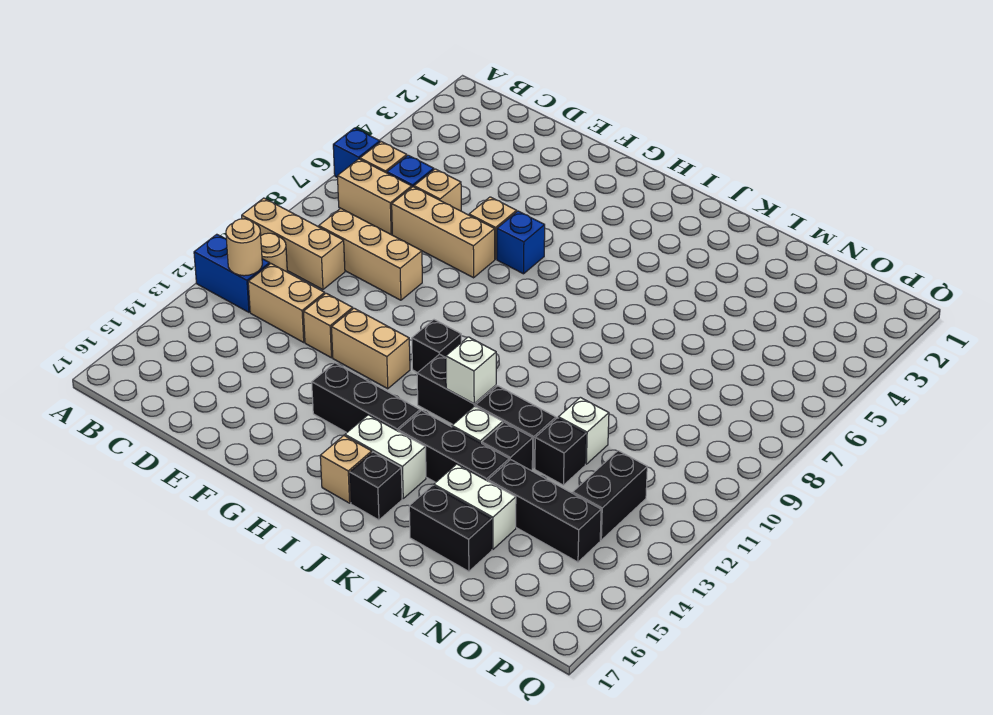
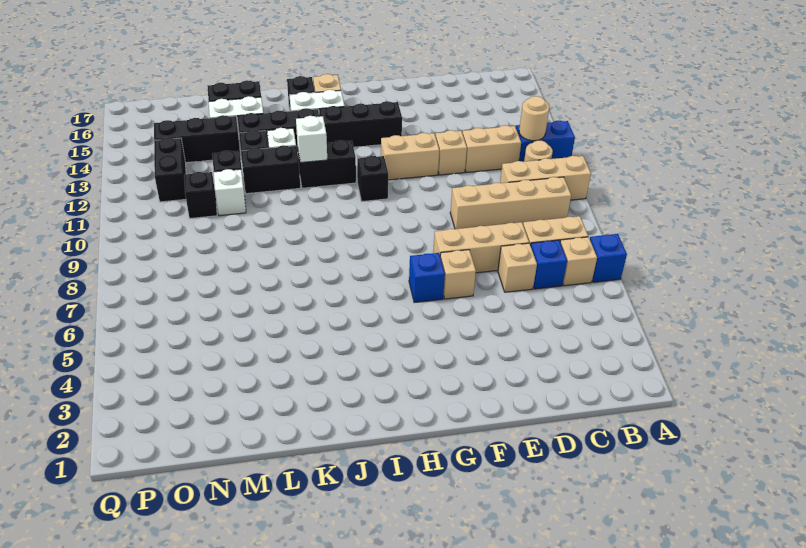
tan brick C9:E9 level 1 -> tan brick B9:E9 level 1
none -> black brick N11 level 1

